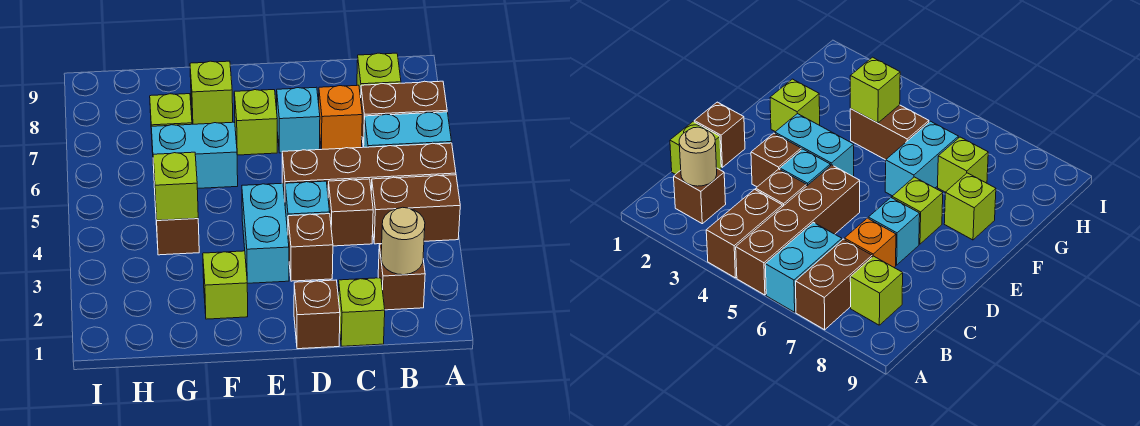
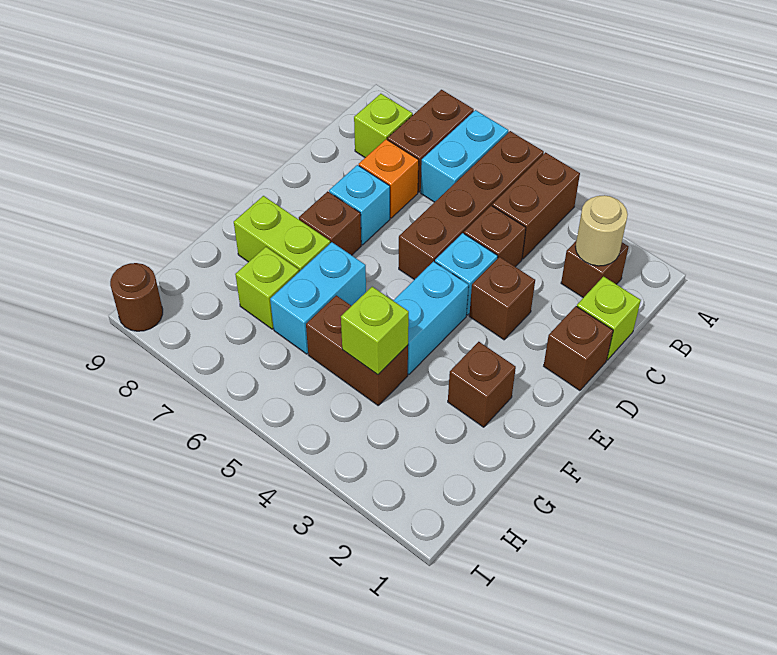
cyan brick E3:E4 level 1 -> cyan brick E4:F4 level 1
lime brick E7 level 1 -> brown brick E7 level 1
lime brick F2 level 1 -> brown brick F2 level 1
lime brick F8 level 1 -> lime brick F7:F8 level 1
none -> brown round brick I9 level 1

